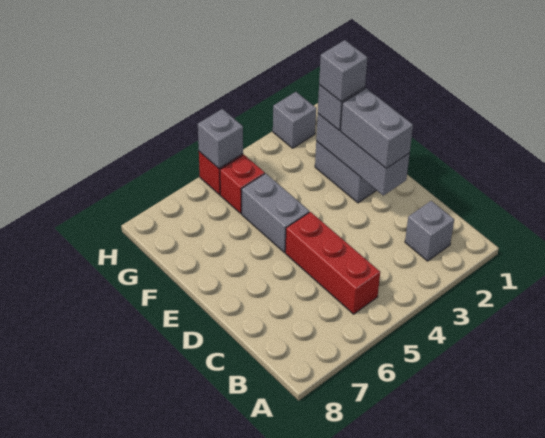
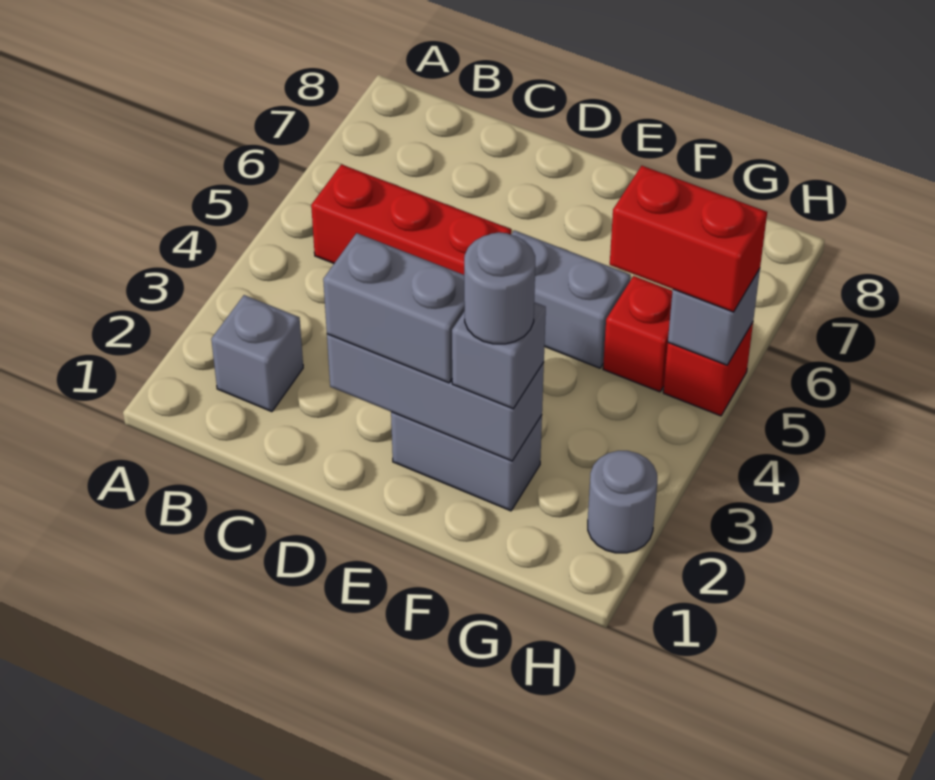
grey brick F2 level 4 -> grey round brick F2 level 4
none -> red brick G5:H5 level 3
grey brick H2 level 1 -> grey round brick H2 level 1

